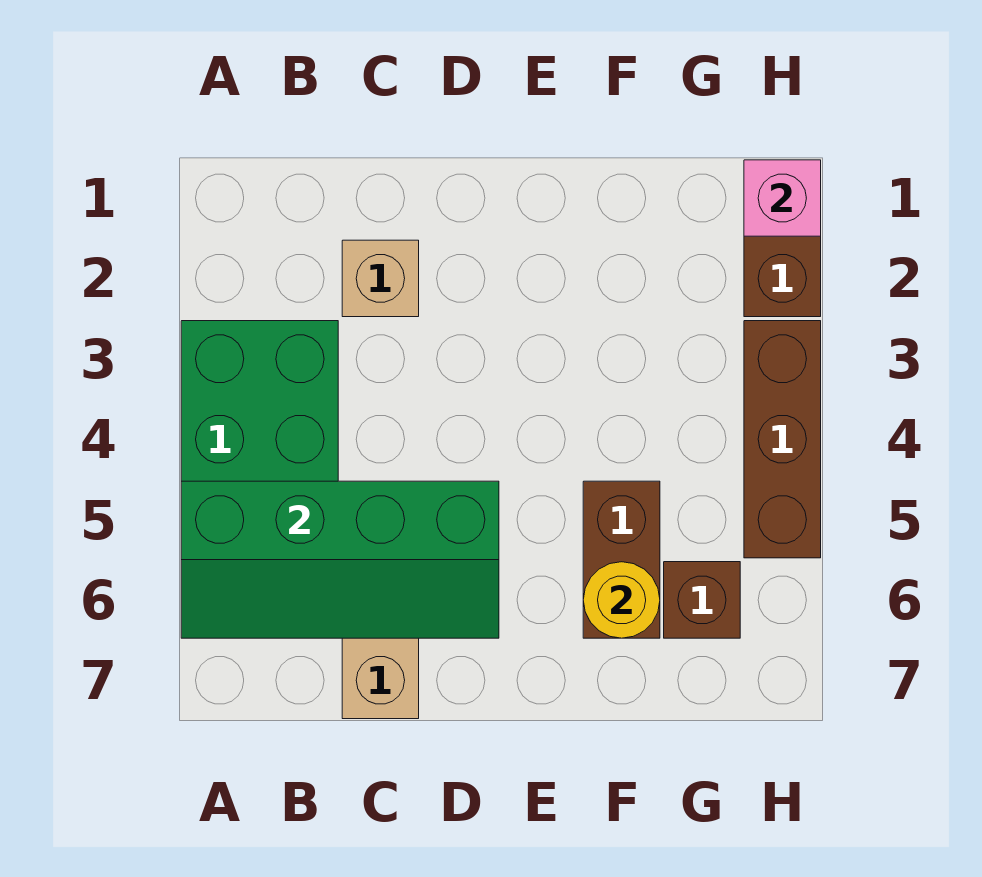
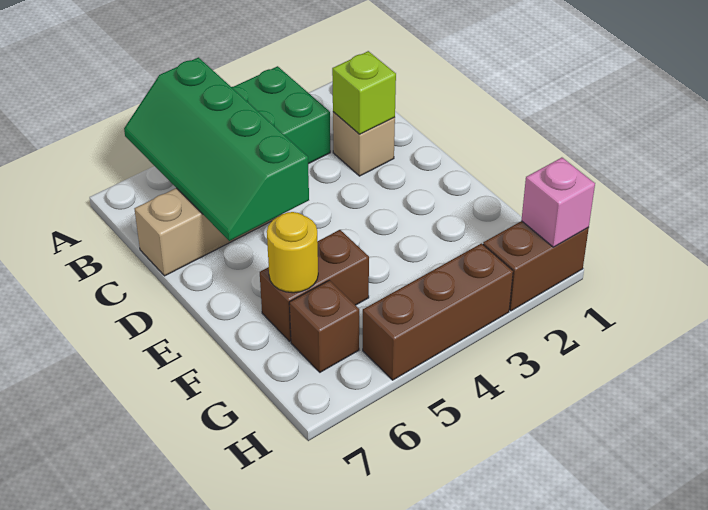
none -> lime brick C2 level 2

